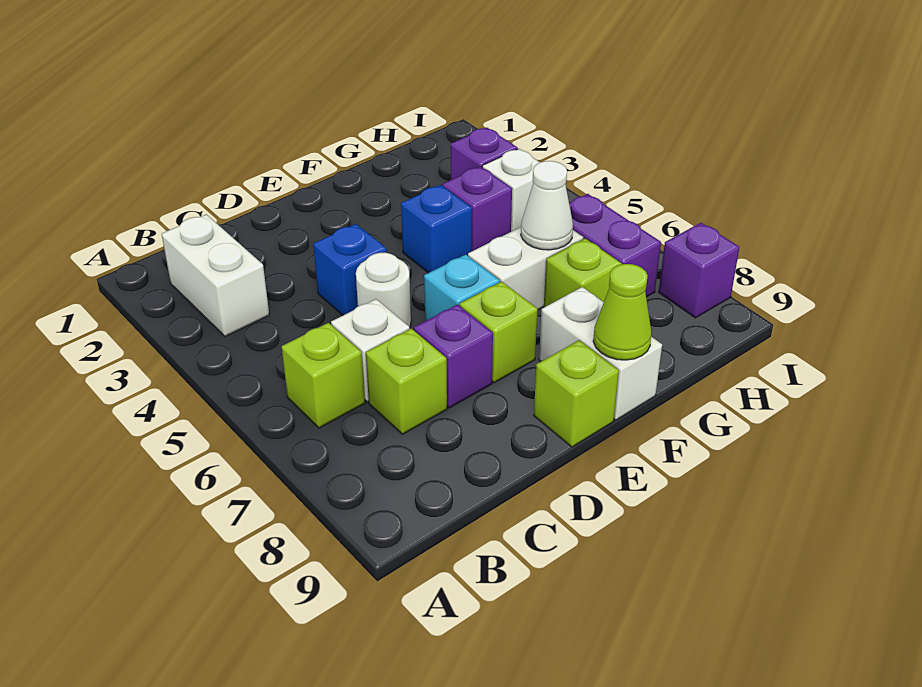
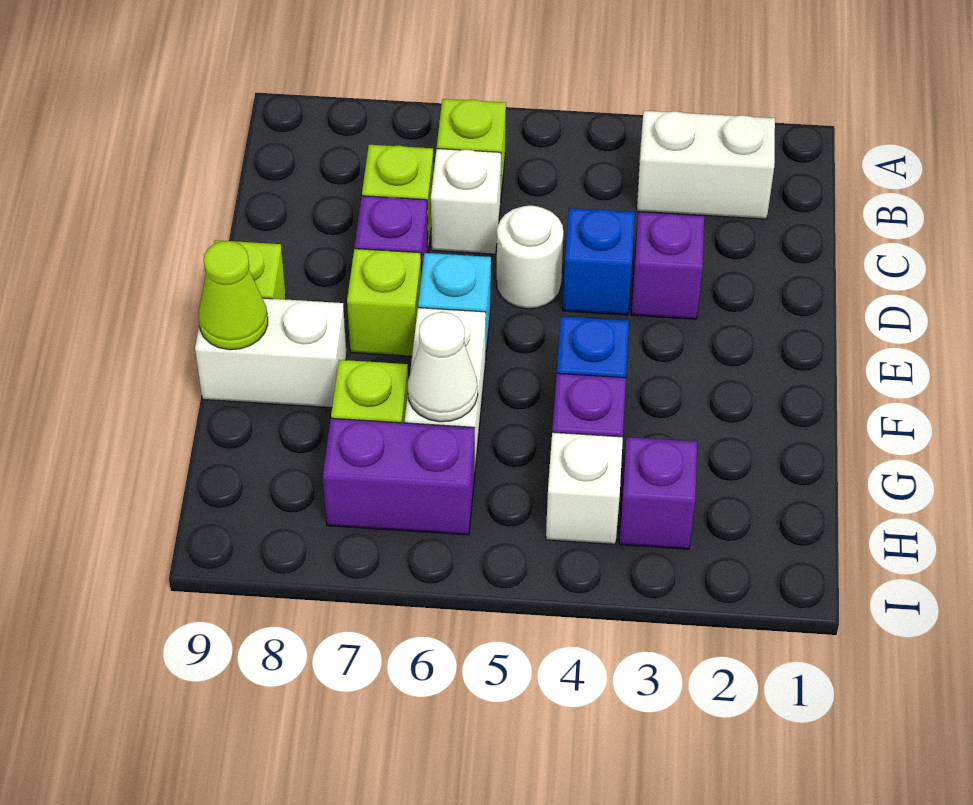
purple brick I8 level 1 -> purple brick D3 level 1

